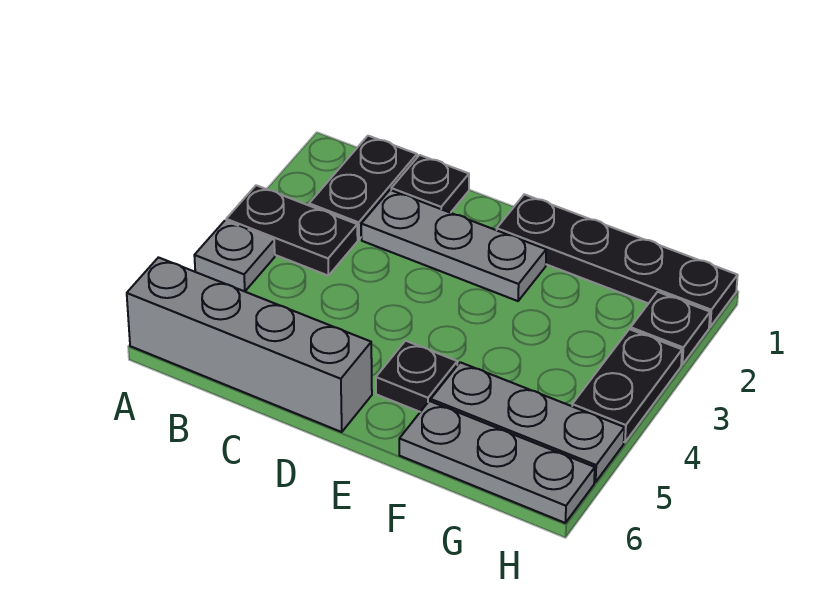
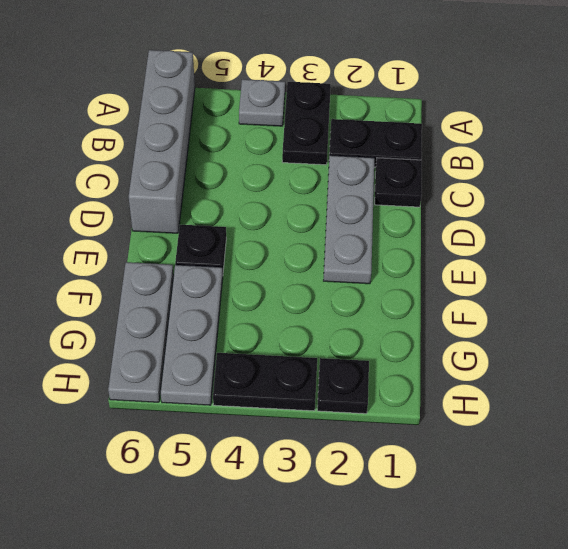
black plate E1:H1 level 1 -> none

